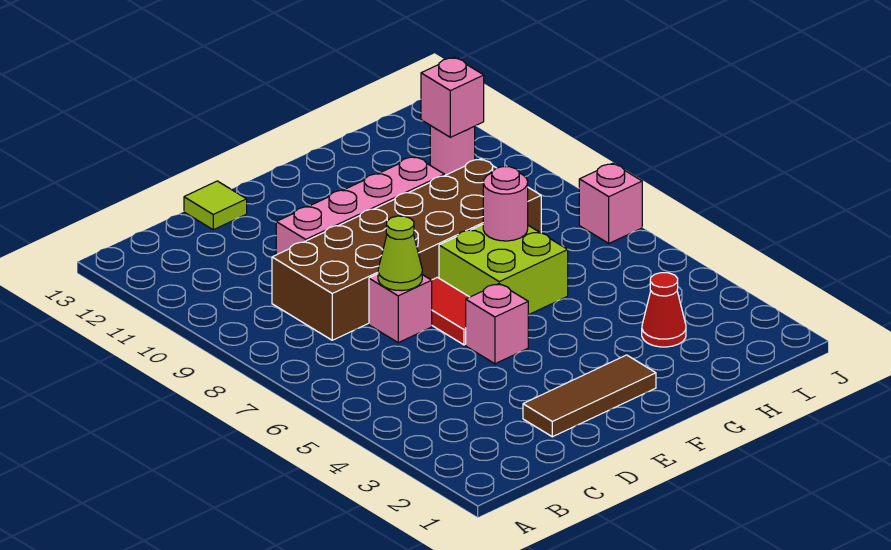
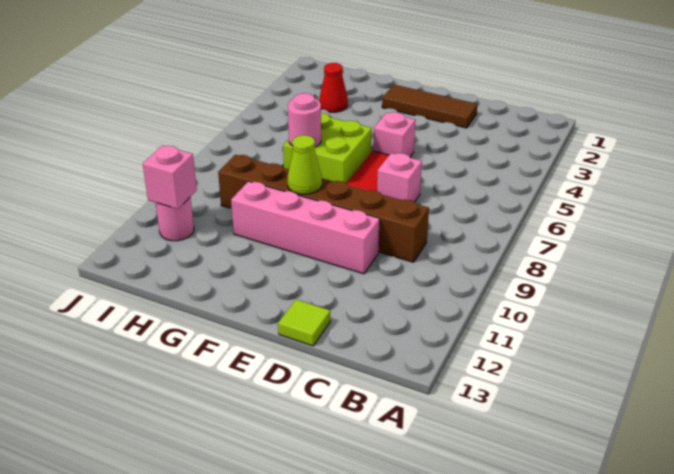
brown brick C8:H9 level 1 -> brown brick C9:H9 level 1
lime cone D7 level 2 -> lime cone F9 level 2
pink brick J7 level 1 -> none

